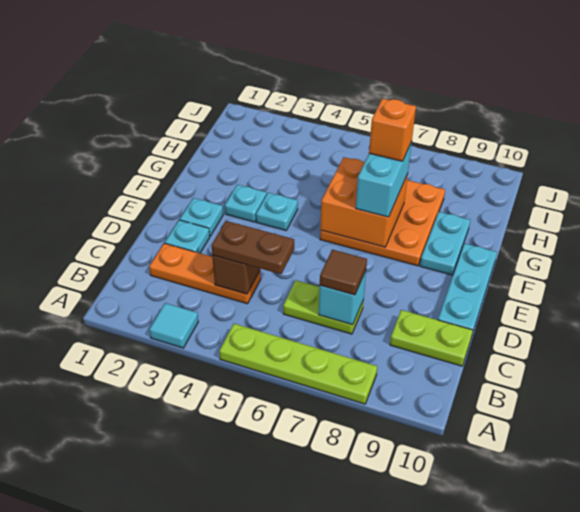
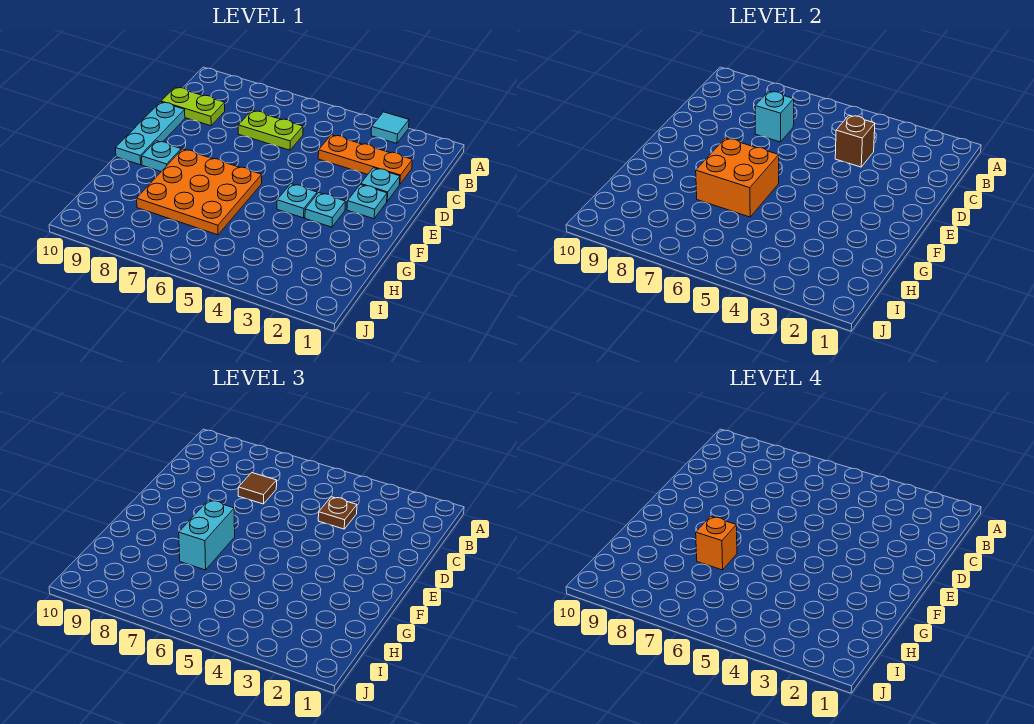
lime plate A5:A8 level 1 -> none
brown plate C4:C5 level 3 -> brown plate C4 level 3
cyan plate F9:G9 level 1 -> cyan plate F9 level 1

